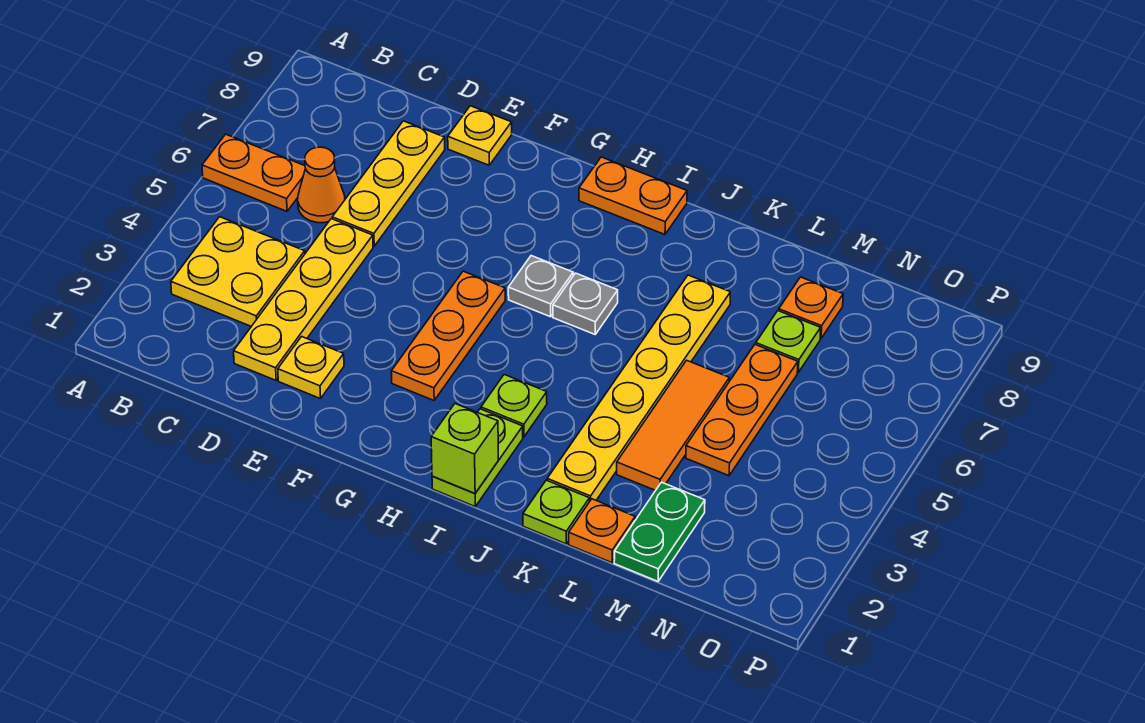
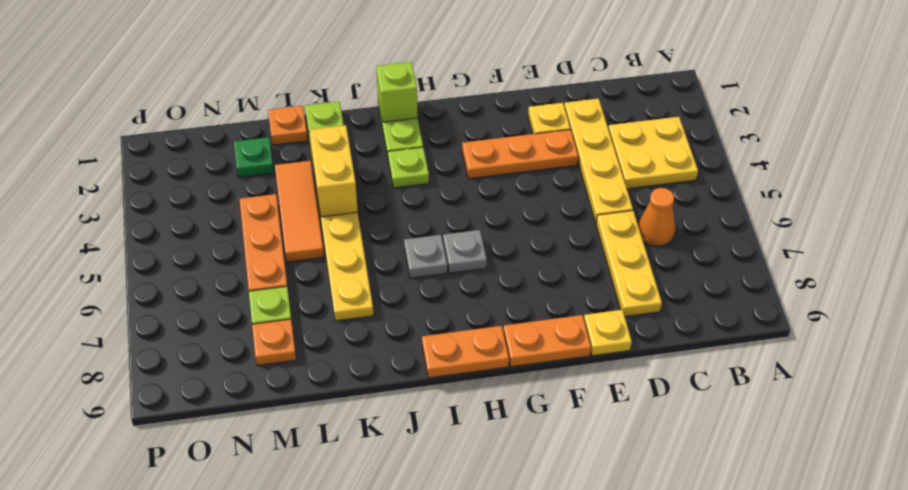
orange plate A6:B6 level 1 -> orange plate F9:G9 level 1
orange plate G3:G5 level 1 -> orange plate E3:G3 level 1
none -> yellow brick K3:K4 level 2
green plate M1:M2 level 1 -> green plate M2 level 1

